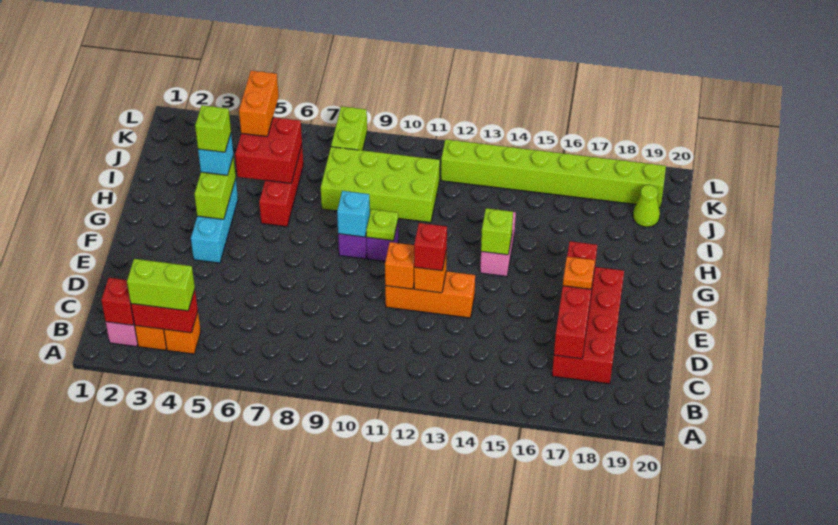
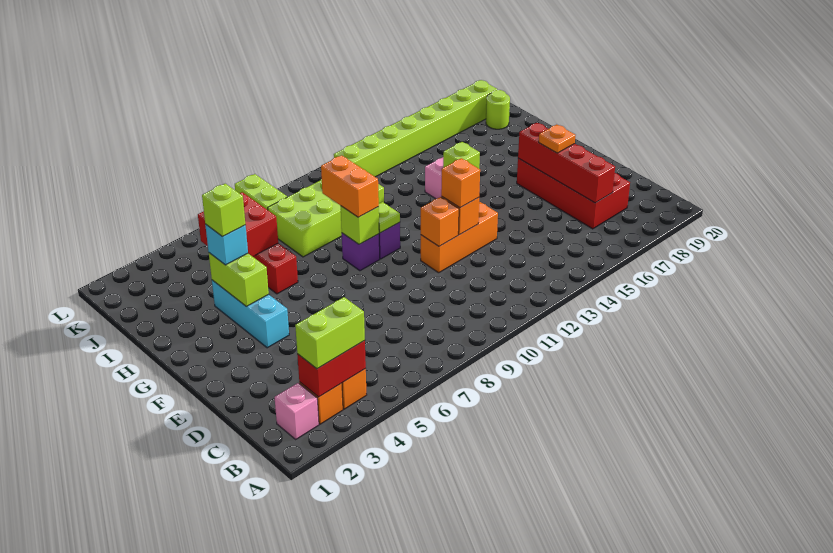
red brick B2 level 2 -> none
red brick E12 level 3 -> orange brick E12 level 3
cyan brick G9 level 2 -> lime brick G9 level 2
orange brick J5:K5 level 3 -> orange brick G9:H9 level 3
lime cone J19 level 1 -> lime round brick J19 level 1

